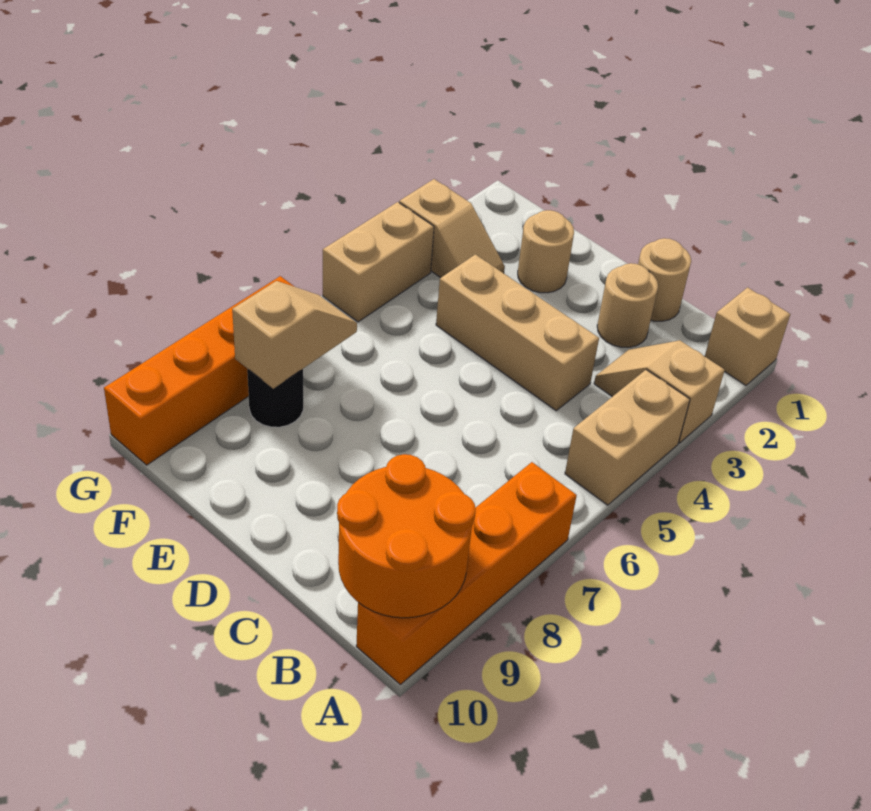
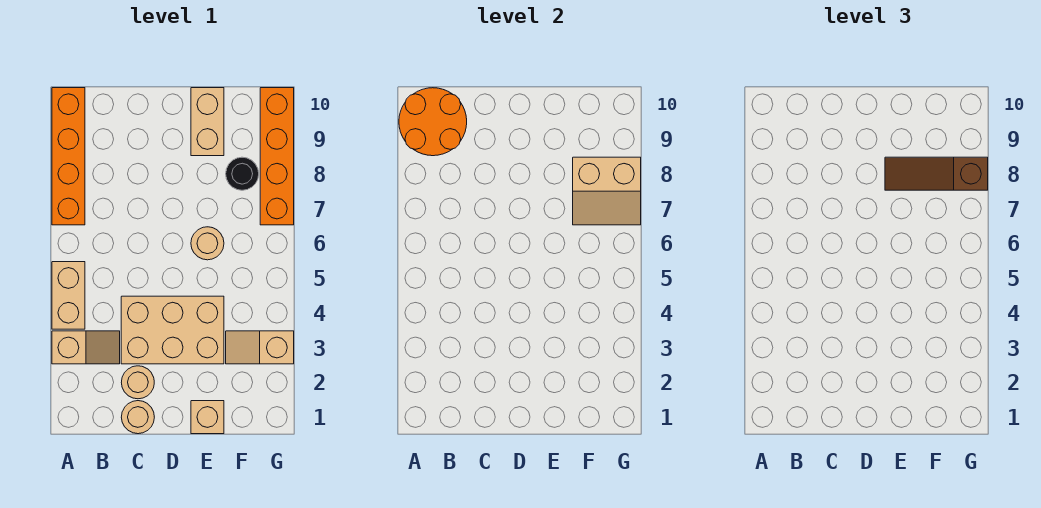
tan brick A1 level 1 -> tan brick E1 level 1
tan brick C4:E4 level 1 -> tan brick C3:E4 level 1
tan round brick E2 level 1 -> tan round brick E6 level 1
none -> brown slope E8:G8 level 3 top G
tan slope F7:F8 level 2 top 8 -> tan slope F7:G8 level 2 top 8
tan brick G4:G5 level 1 -> tan brick E9:E10 level 1

